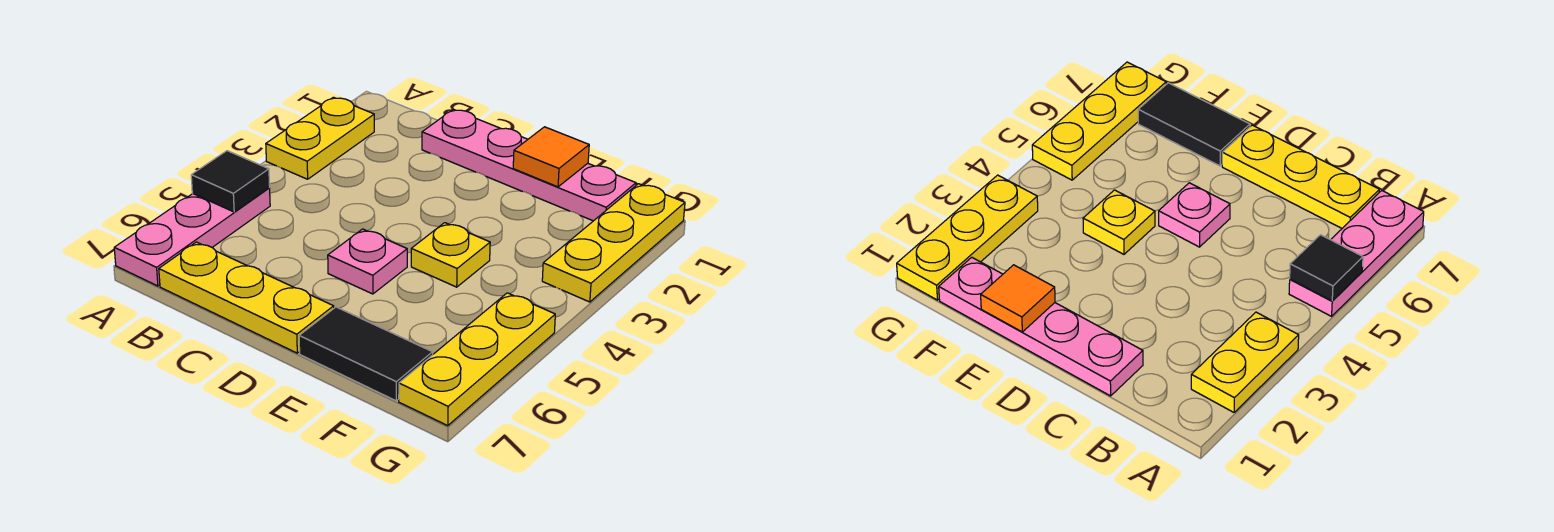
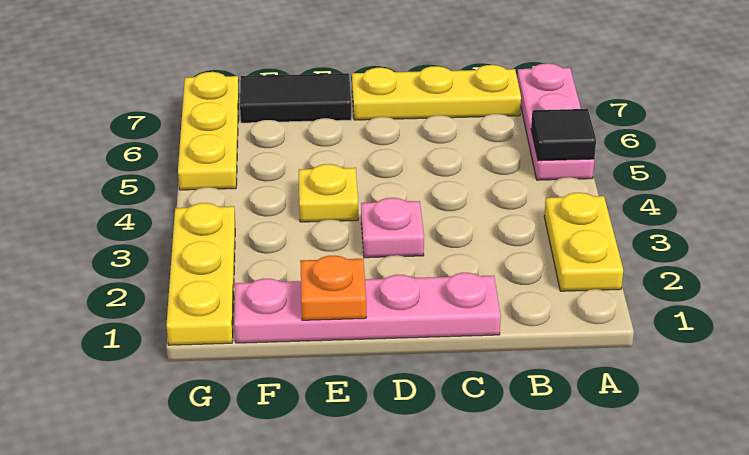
pink plate D5 level 1 -> pink plate D3 level 1
orange tile E1 level 2 -> orange plate E1 level 2

